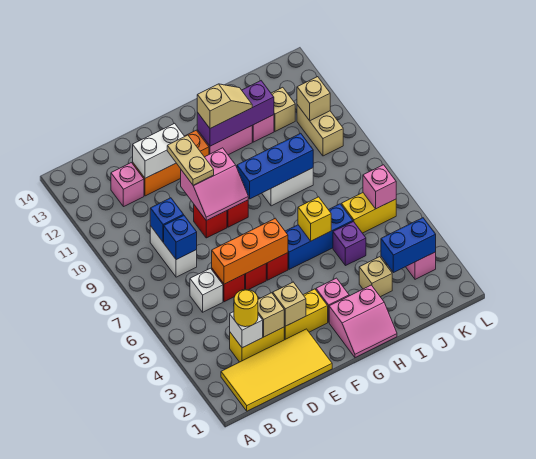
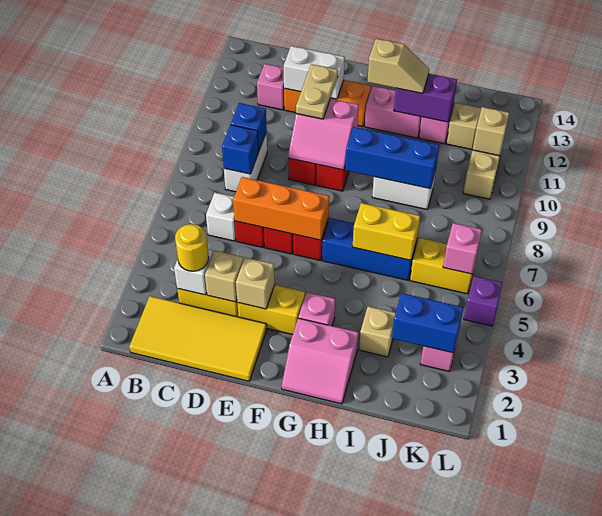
purple brick G12:I12 level 2 -> purple brick H12:I12 level 2
yellow brick H6 level 2 -> yellow brick H6:I6 level 2
purple brick I5 level 1 -> purple brick L5 level 1

